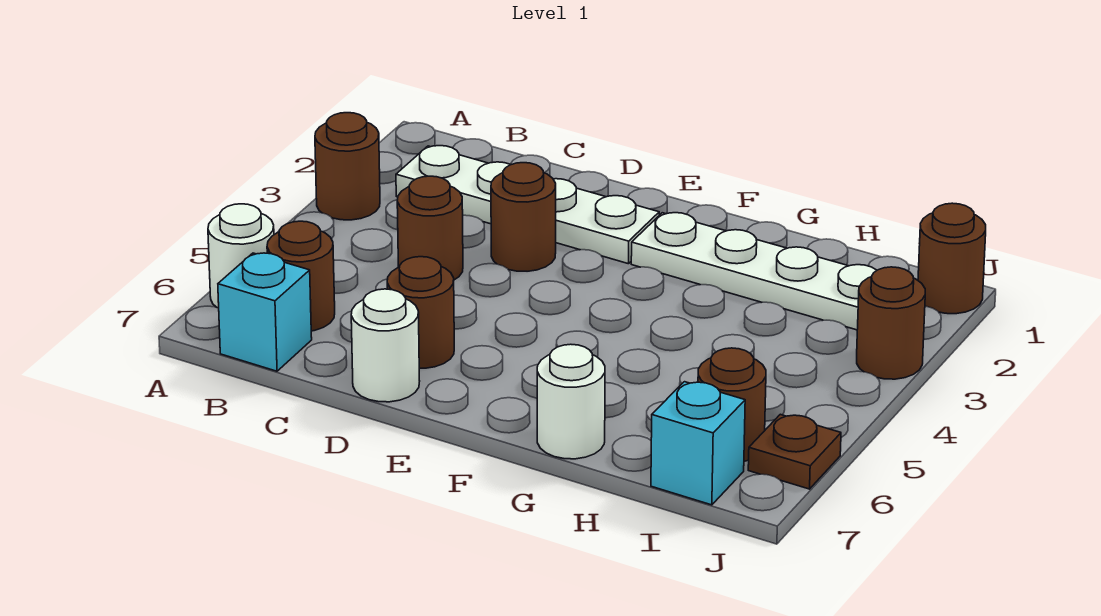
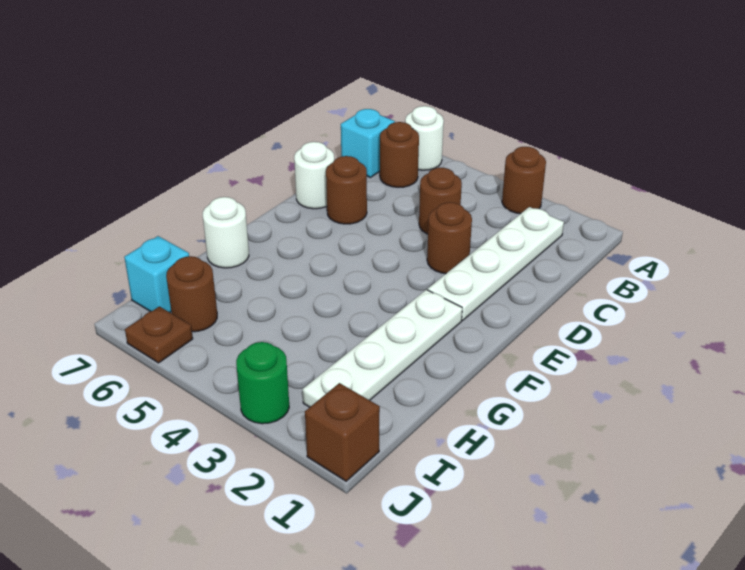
brown round brick J1 level 1 -> brown brick J1 level 1
brown round brick J3 level 1 -> green round brick J3 level 1

